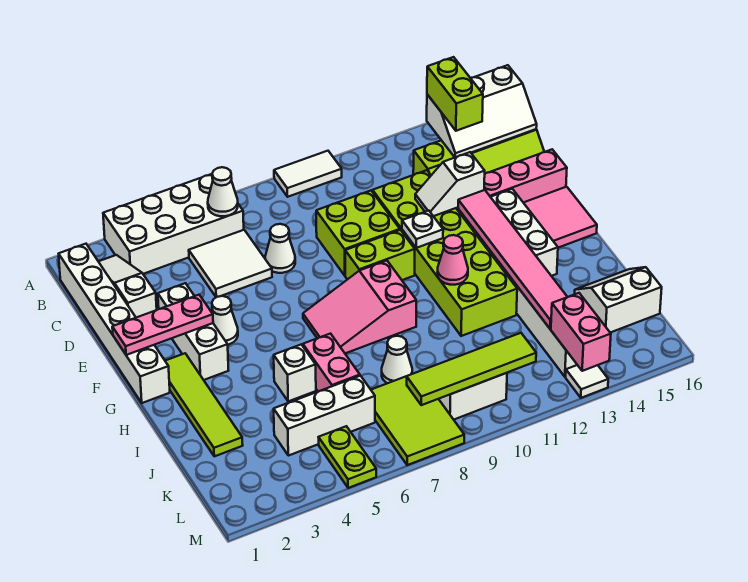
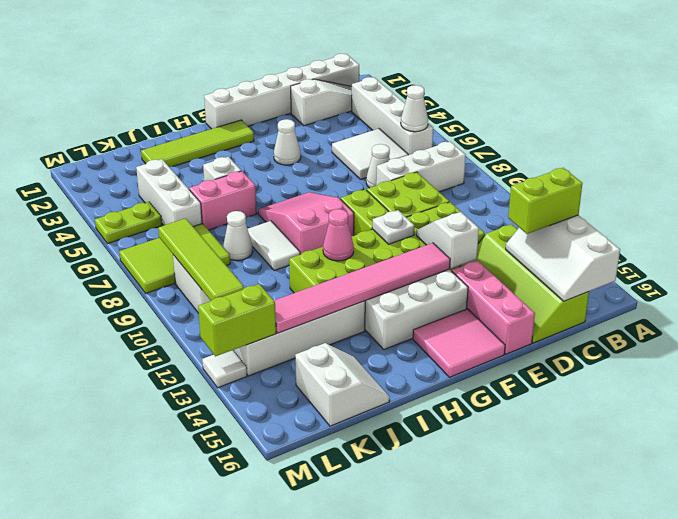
white brick A3:B6 level 1 -> white brick B3:B6 level 1
white tile A9:A10 level 1 -> white tile I8:I9 level 1
white brick E3:G3 level 1 -> white brick B8:D8 level 1
pink plate F1:F3 level 2 -> none
pink brick L13:M13 level 2 -> lime brick L13:M13 level 2

